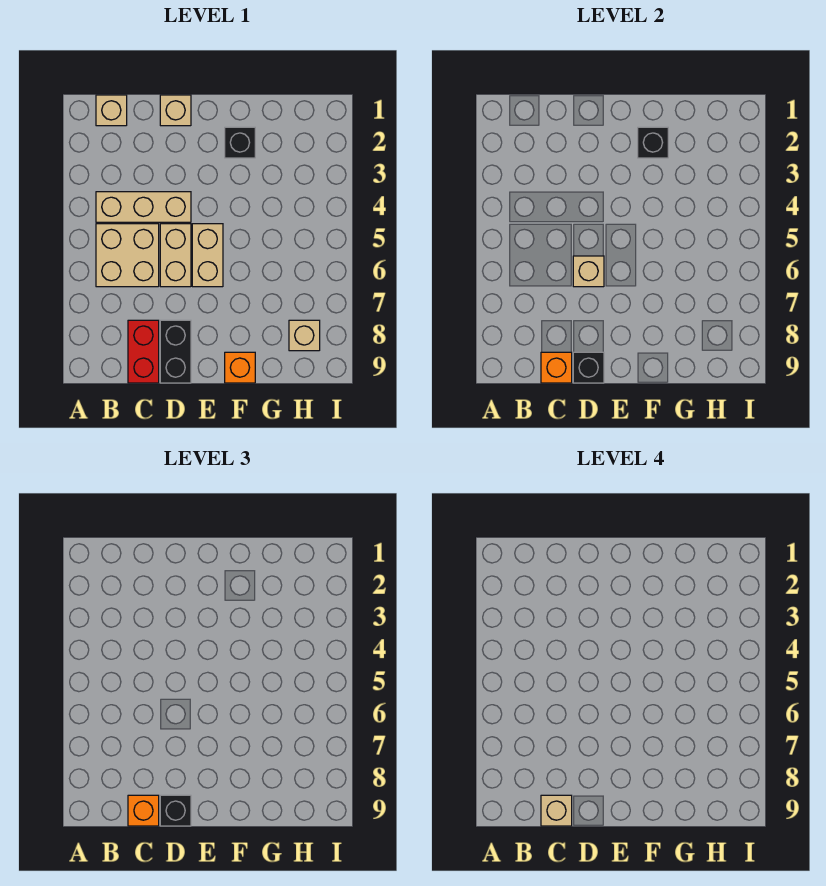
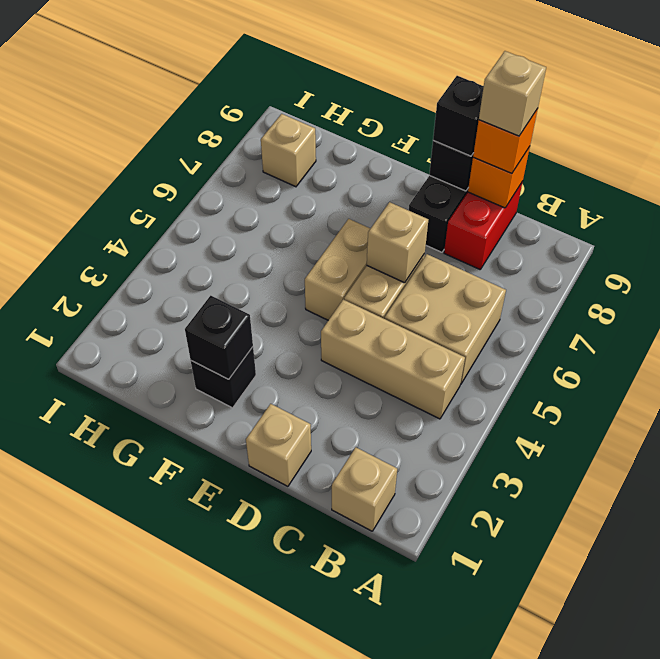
orange brick F9 level 1 -> none

